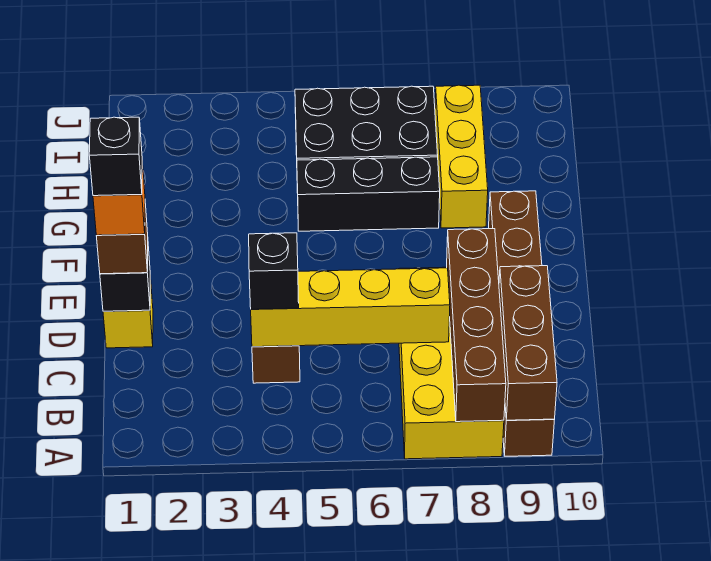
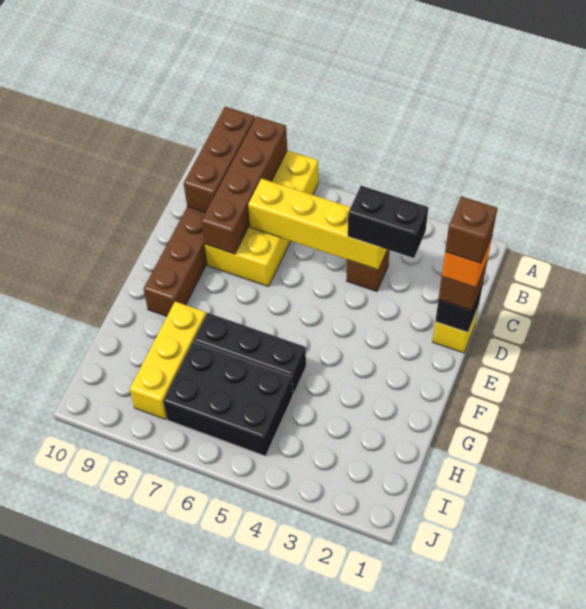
black brick C4 level 3 -> black brick C3:C4 level 3
black brick D1 level 5 -> brown brick D1 level 5

